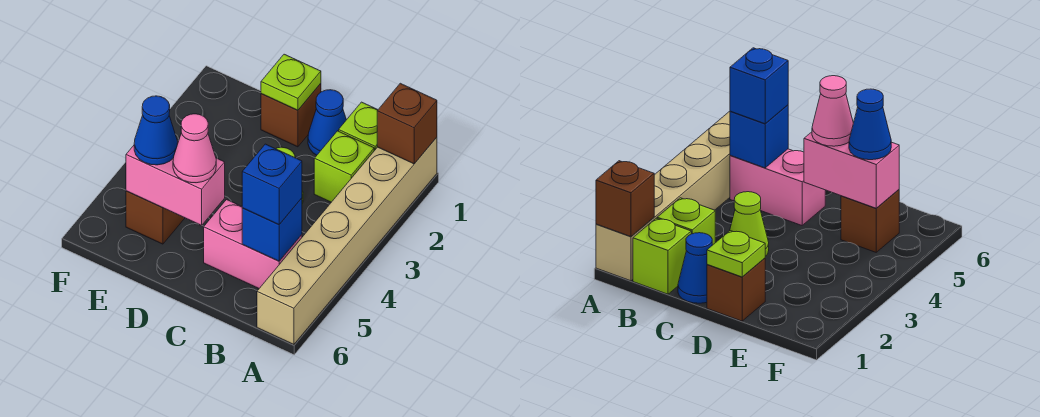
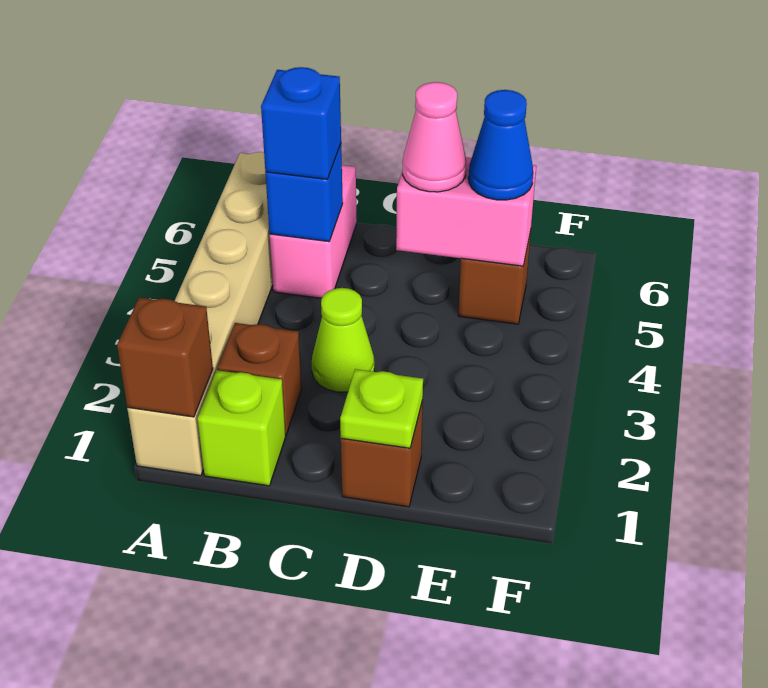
lime brick B2 level 1 -> brown brick B2 level 1
pink brick B5:C5 level 1 -> pink brick B5:B6 level 1
blue cone C1 level 1 -> none

